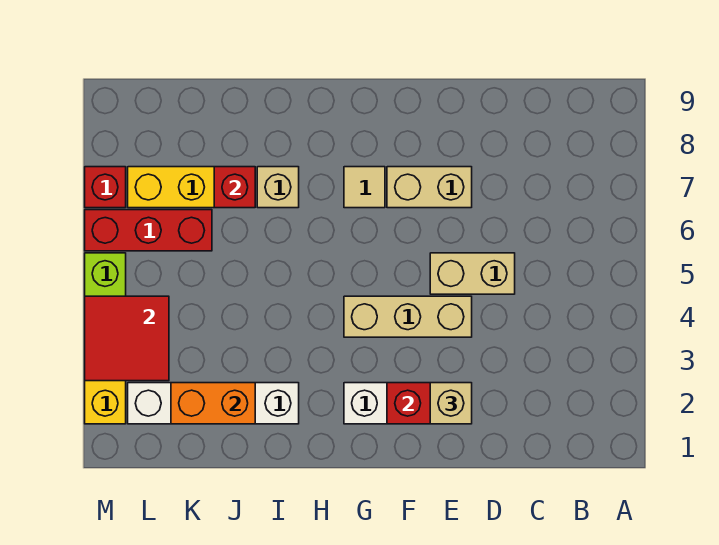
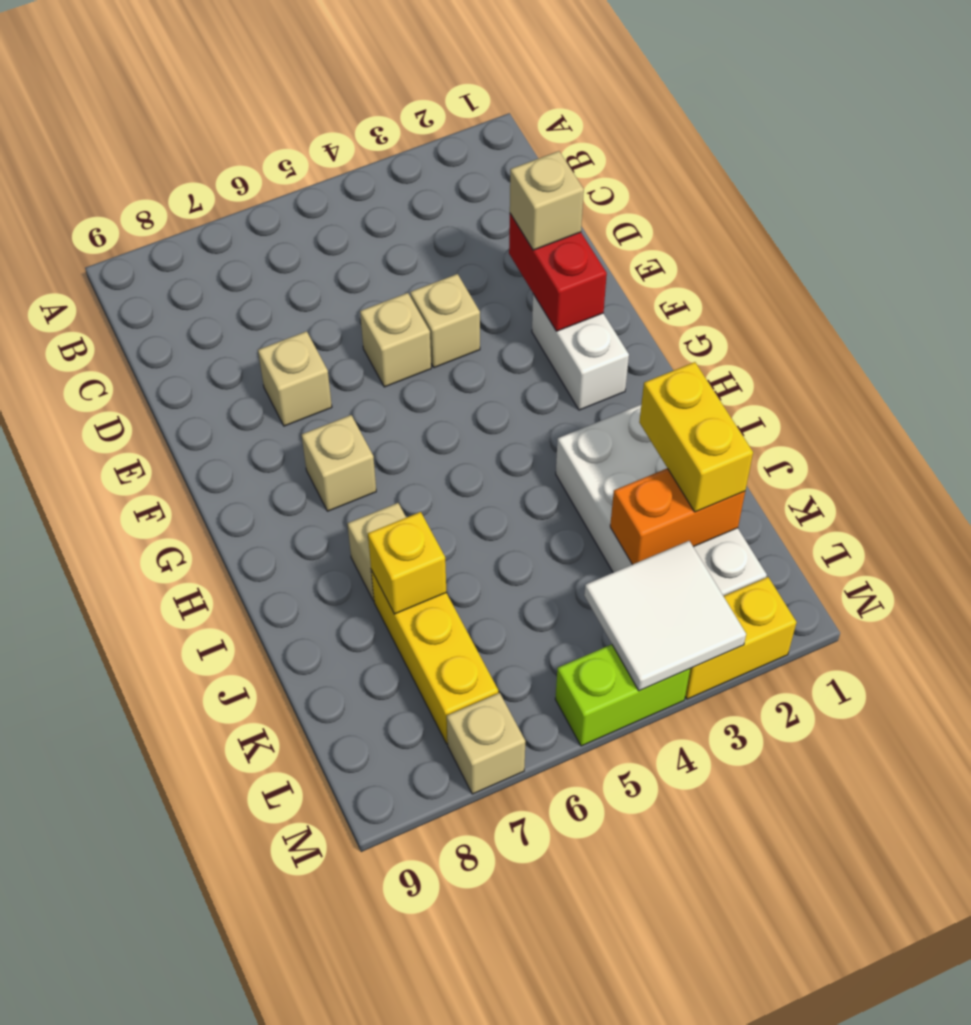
tan brick D5:E5 level 1 -> tan brick E5 level 1
tan brick E4:G4 level 1 -> tan brick E4 level 1
tan brick E7:F7 level 1 -> tan brick E7 level 1
tan tile G7 level 1 -> tan brick G7 level 1
white brick I2:L2 level 1 -> white brick I2:L3 level 1
orange brick J2:K2 level 2 -> orange brick K2:K3 level 2
none -> yellow brick J2:K2 level 3
red brick J7 level 2 -> yellow brick J7 level 2
red brick K6:M6 level 1 -> none
red tile L3:M4 level 2 -> white tile L3:M4 level 2
red brick M7 level 1 -> tan brick M7 level 1

